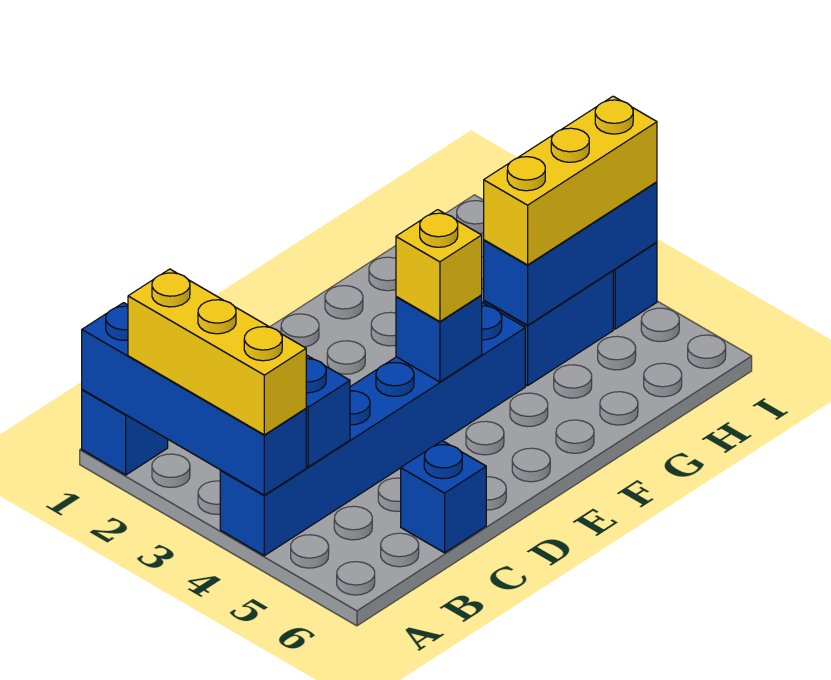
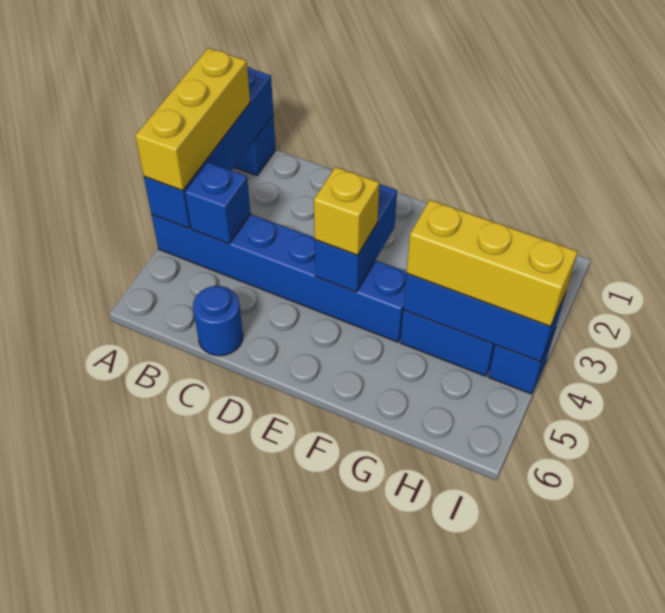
blue brick C6 level 1 -> blue round brick C6 level 1
blue brick E4 level 2 -> blue brick E3:E4 level 2

